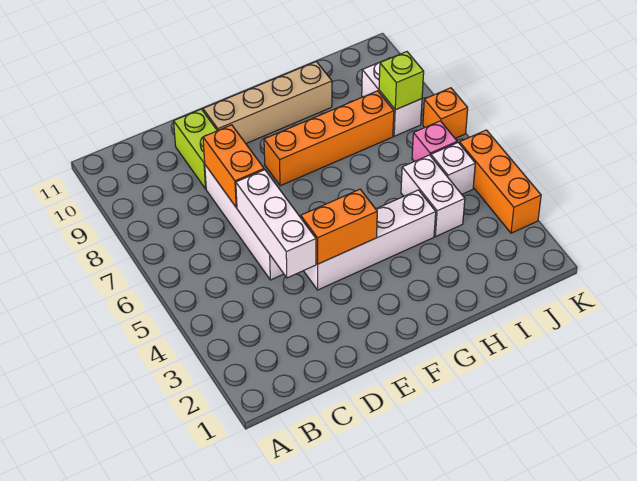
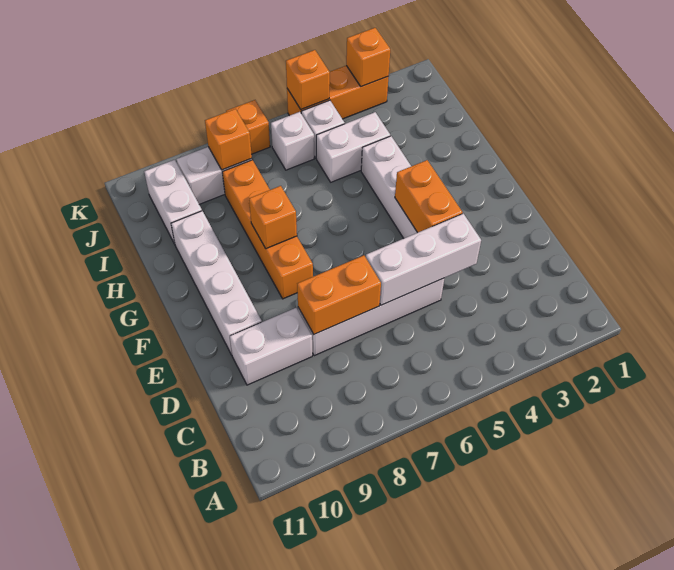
lime brick D9:D10 level 1 -> white brick D9:D10 level 1
tan brick E10:H10 level 1 -> white brick E10:H10 level 1
none -> orange brick G8 level 2
none -> white brick I10:J10 level 1
pink brick J6 level 1 -> white brick J6 level 1
lime brick J8 level 2 -> orange brick J8 level 2
none -> orange brick K3 level 2
none -> orange brick K5 level 2

